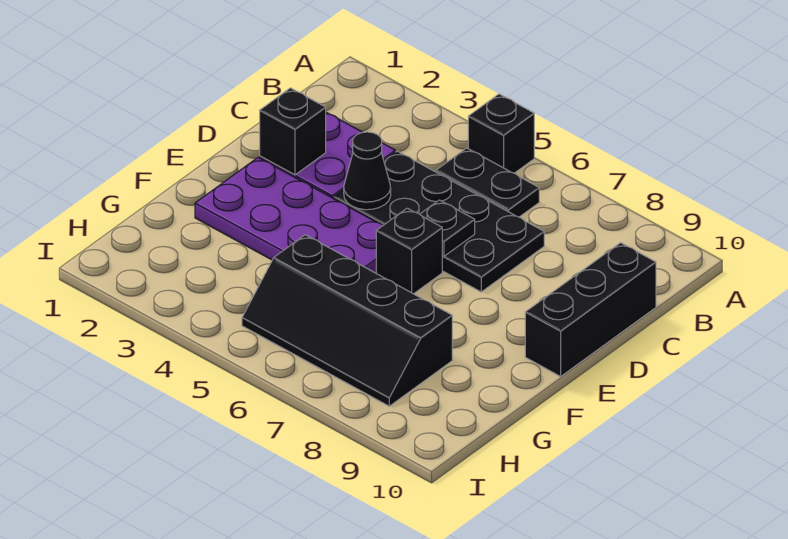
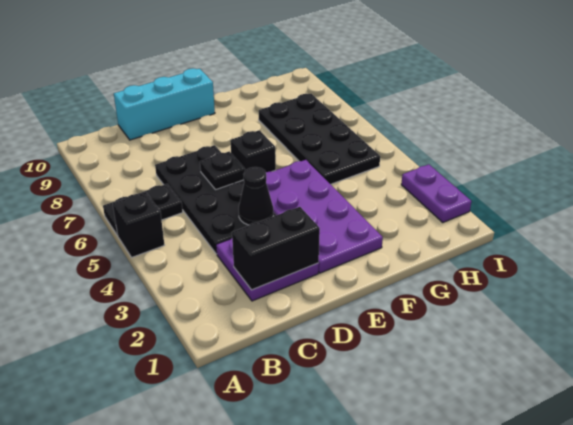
black plate B5:B6 level 1 -> black plate A6:B6 level 1
black brick C10:E10 level 1 -> cyan brick C10:E10 level 1
black brick D2 level 2 -> black brick C2:D2 level 2
black slope G5:H8 level 1 top G -> black plate G5:H8 level 1
none -> purple plate I2:I3 level 1

